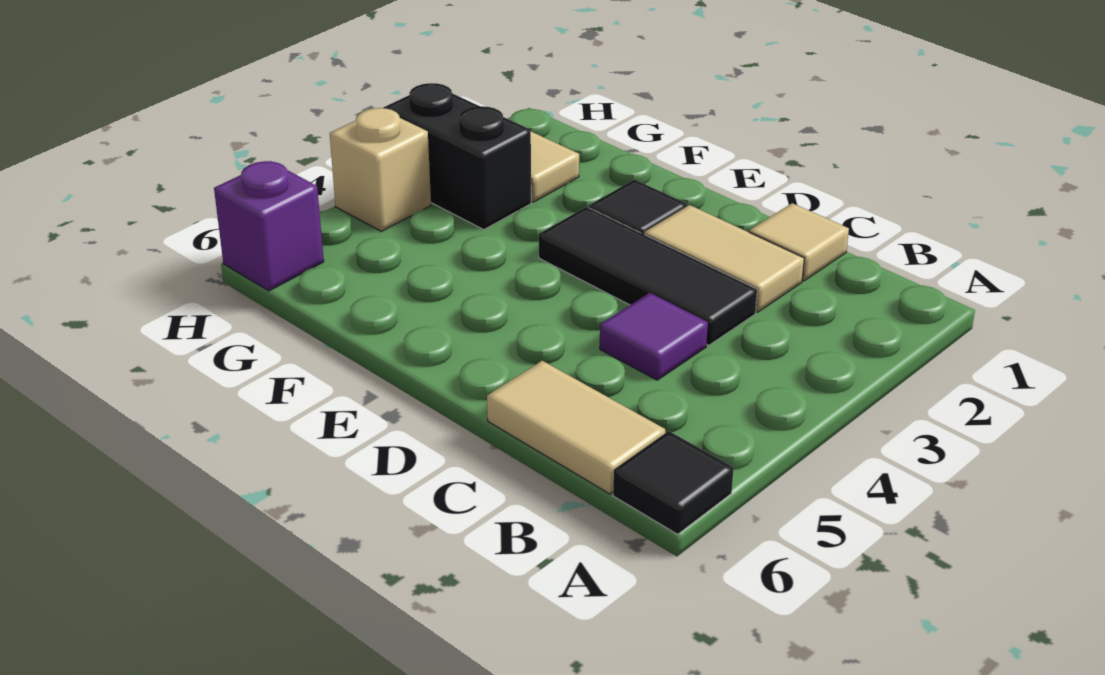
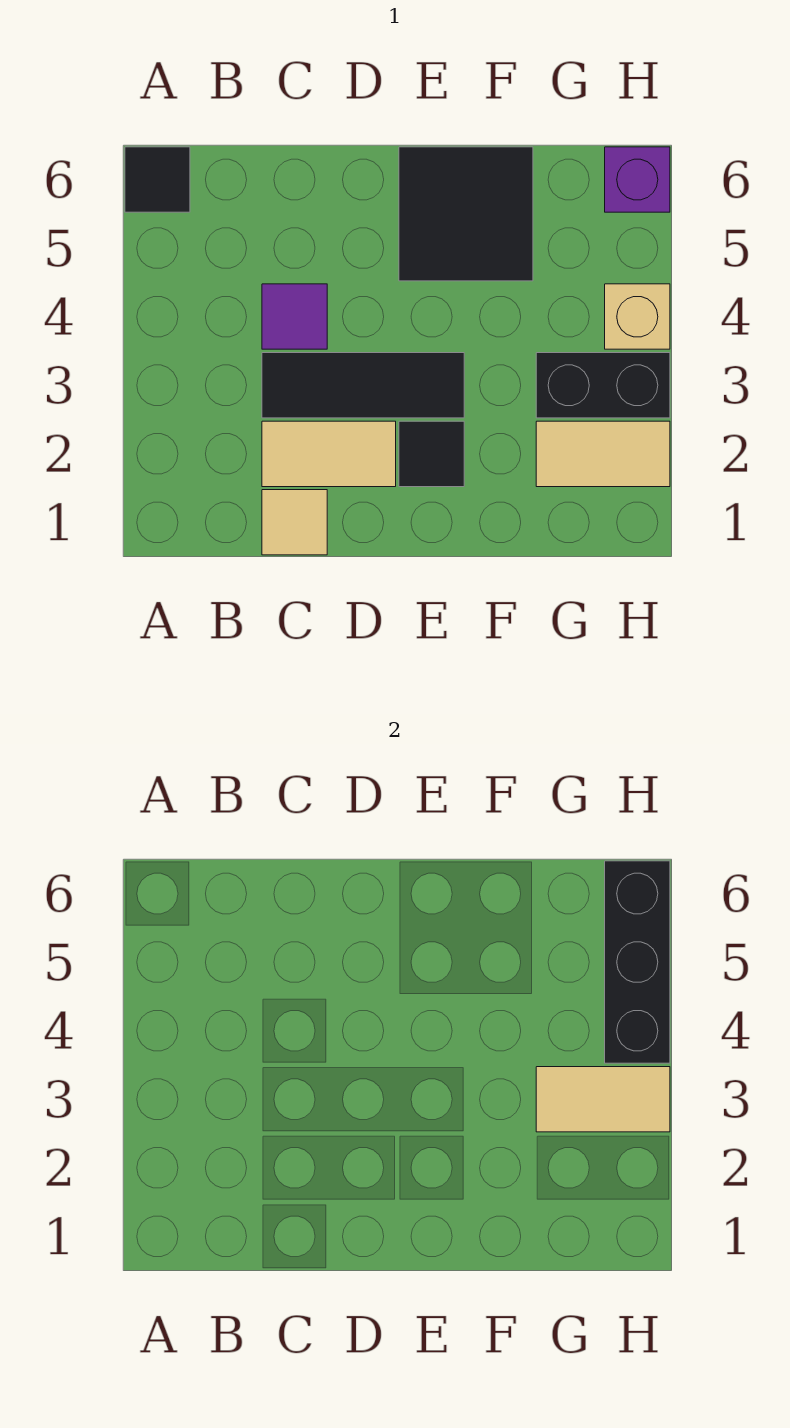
tan tile B6:C6 level 1 -> tan tile G3:H3 level 2
none -> black tile E5:F6 level 1
none -> black brick H4:H6 level 2

